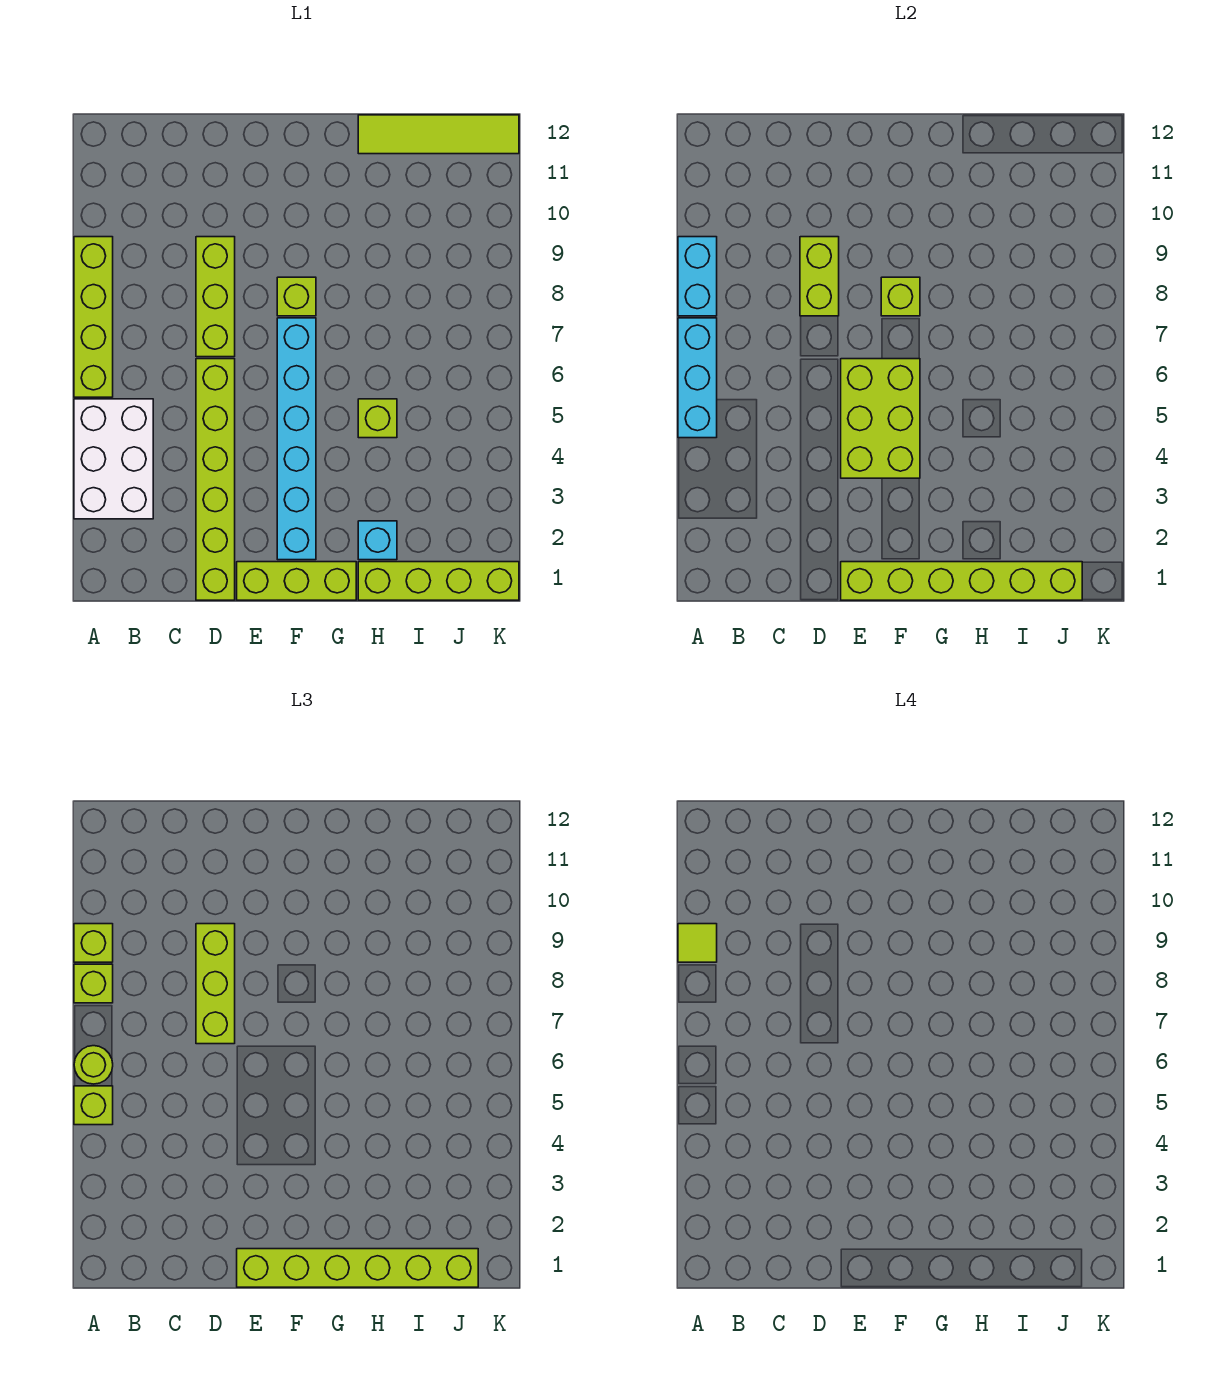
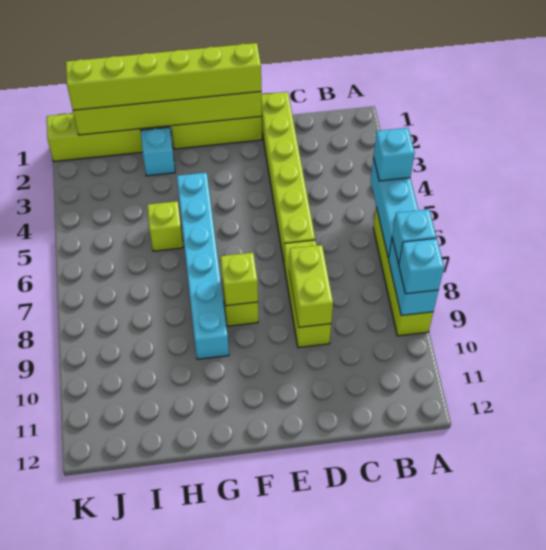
white brick A3:B5 level 1 -> none
lime brick A5 level 3 -> cyan brick A5 level 3
lime round brick A6 level 3 -> none
lime brick A8 level 3 -> cyan brick A8 level 3
lime brick A9 level 3 -> cyan brick A9 level 3
lime tile A9 level 4 -> none
lime brick D7:D9 level 3 -> none
lime brick E4:F6 level 2 -> none
cyan brick F2:F7 level 1 -> cyan brick G4:G9 level 1
lime tile H12:K12 level 1 -> none

